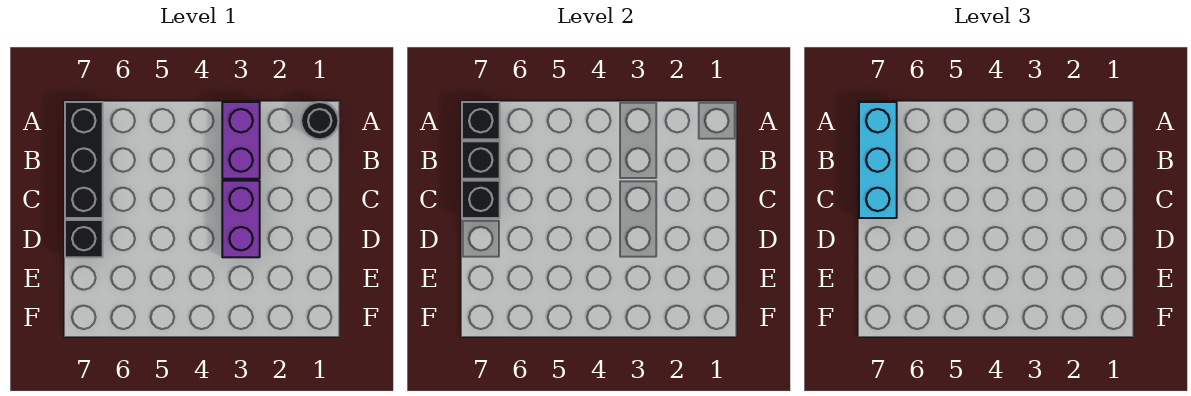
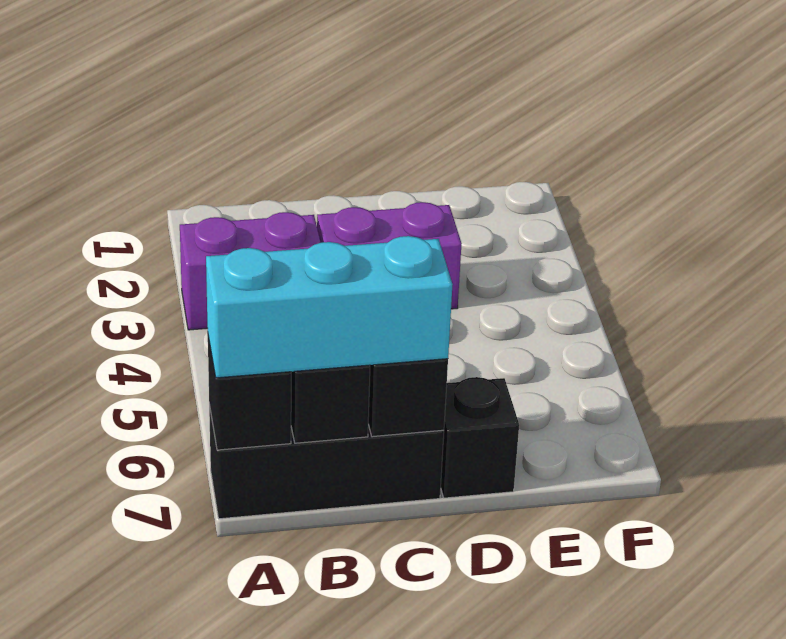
black round brick A1 level 1 -> none

